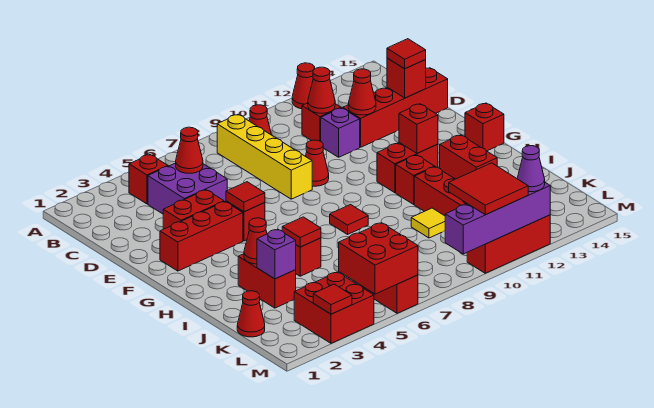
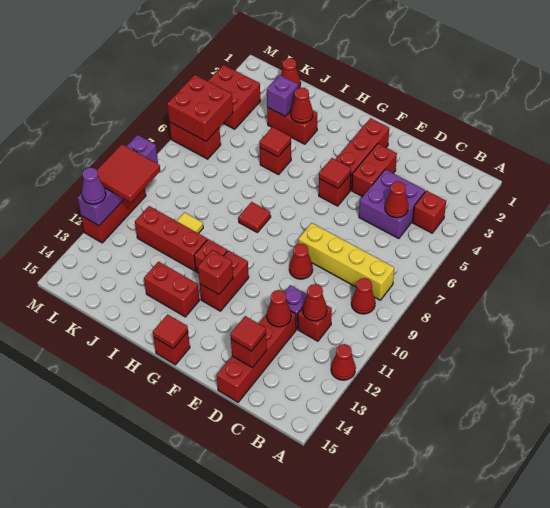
red tile M3 level 2 -> red tile G15 level 2

